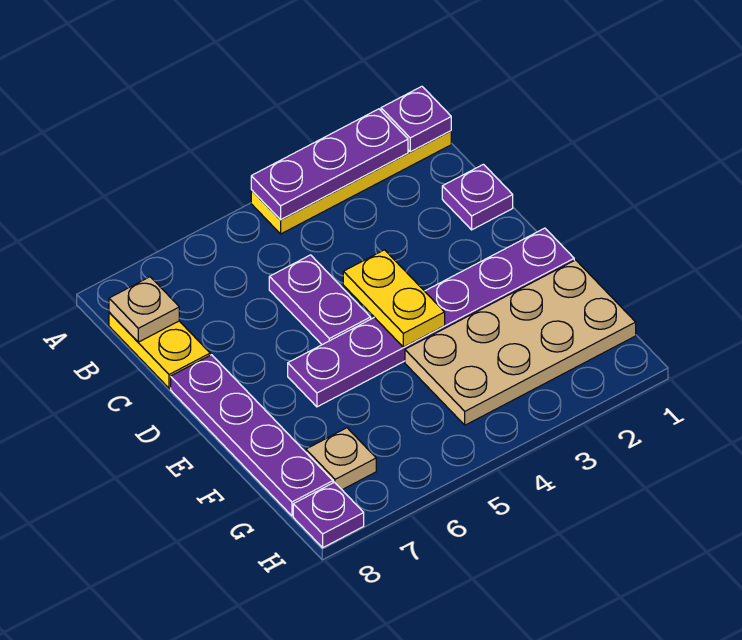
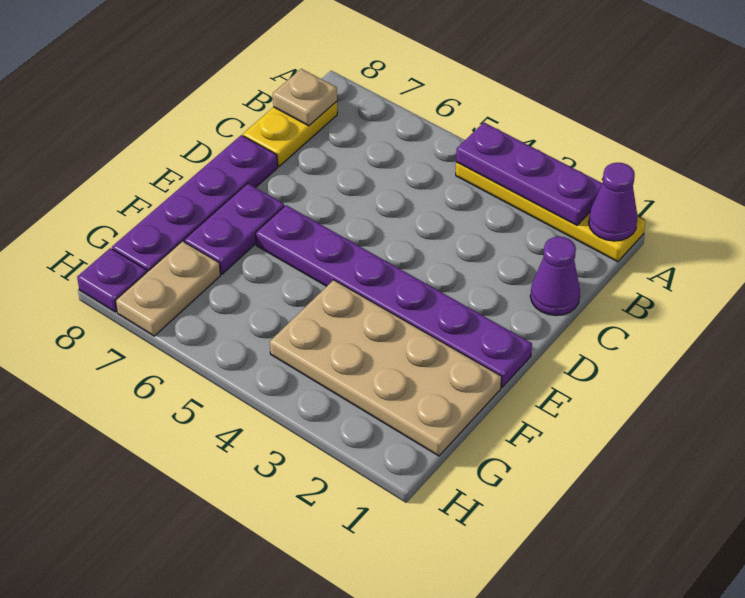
purple plate A1 level 2 -> purple cone A1 level 2
purple plate C1 level 1 -> purple cone C1 level 1
purple plate C5:D5 level 1 -> purple plate E7:F7 level 1
yellow plate D4:E4 level 2 -> none
tan plate G7 level 1 -> tan plate G7:H7 level 1

